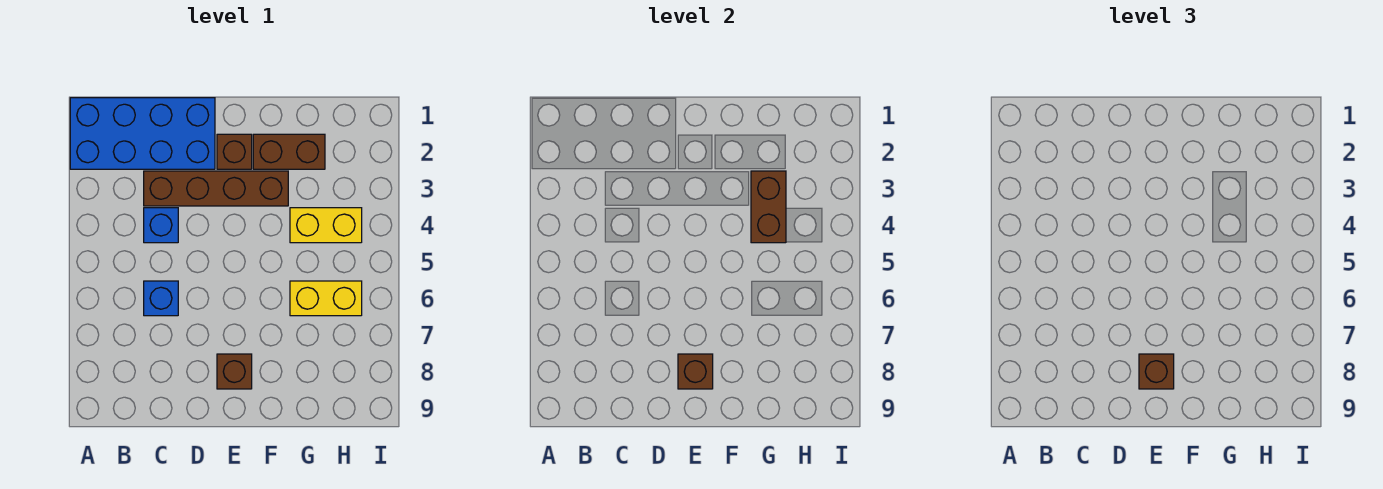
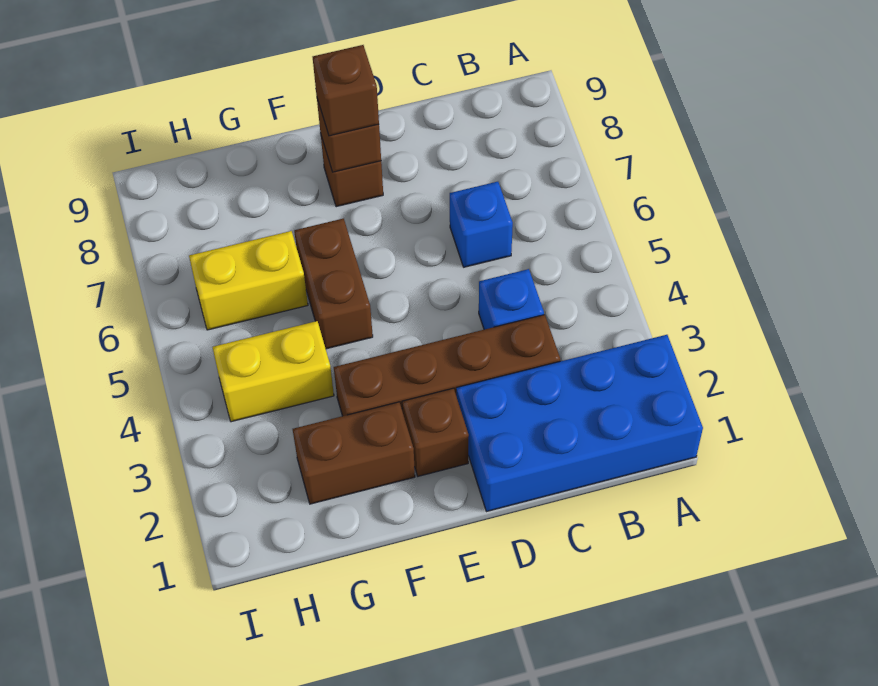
brown brick G3:G4 level 2 -> brown brick F5:F6 level 1

